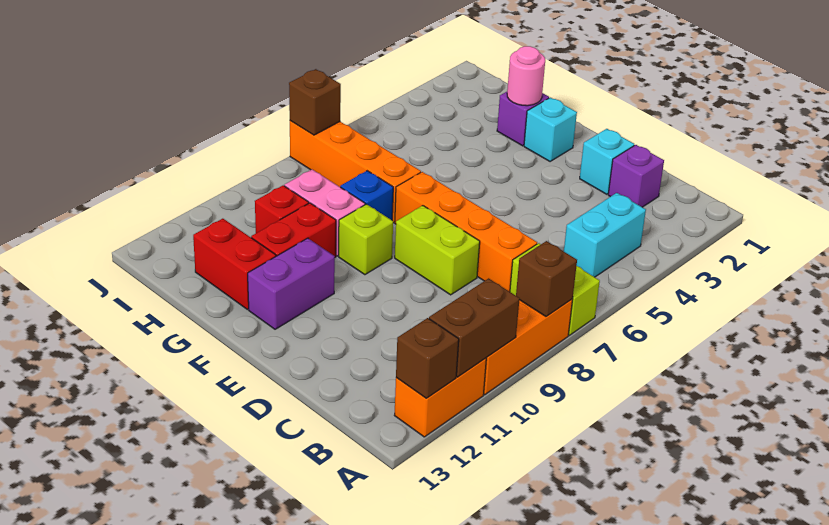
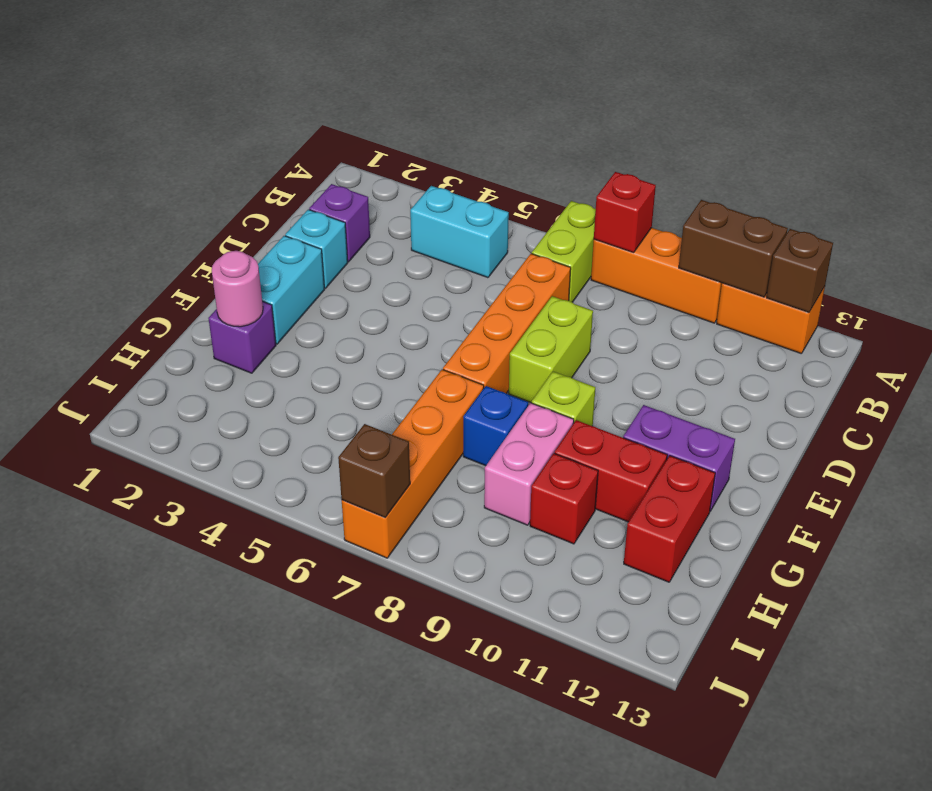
brown brick A8 level 2 -> red brick A8 level 2
cyan brick F2 level 1 -> cyan brick E2:F2 level 1

